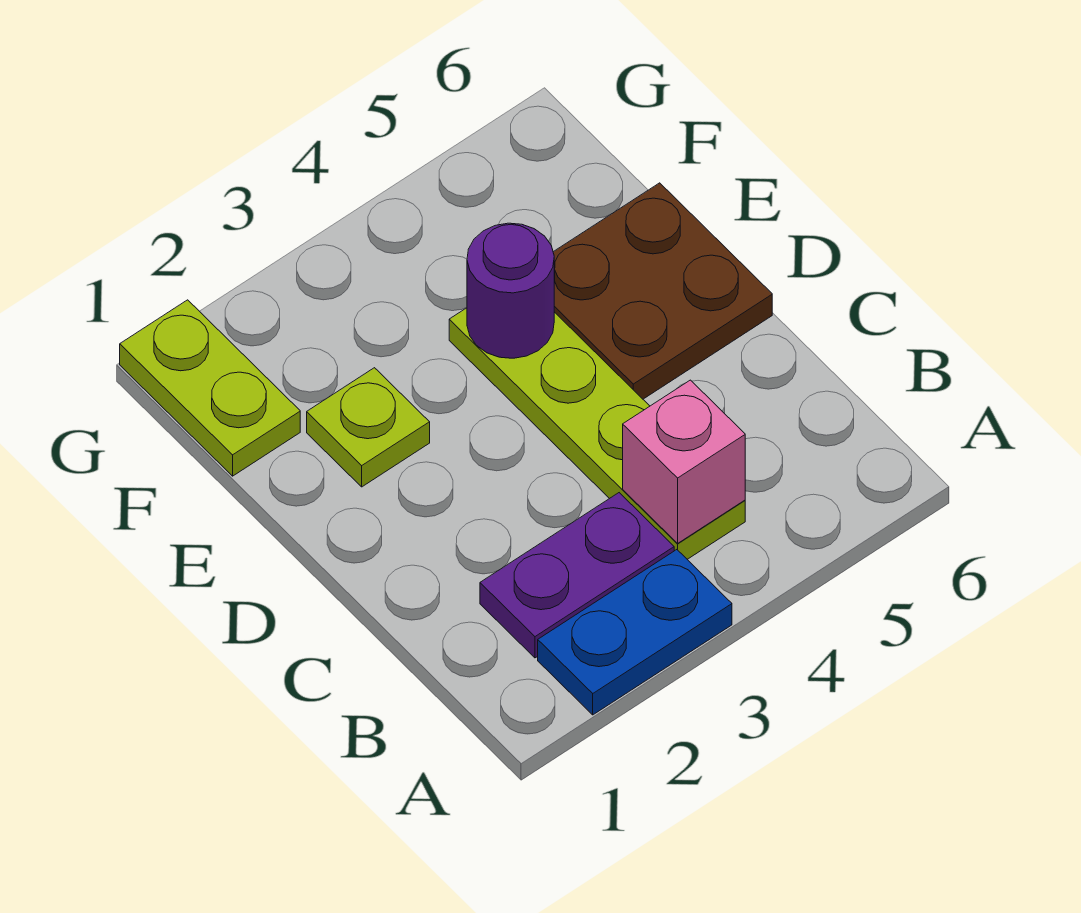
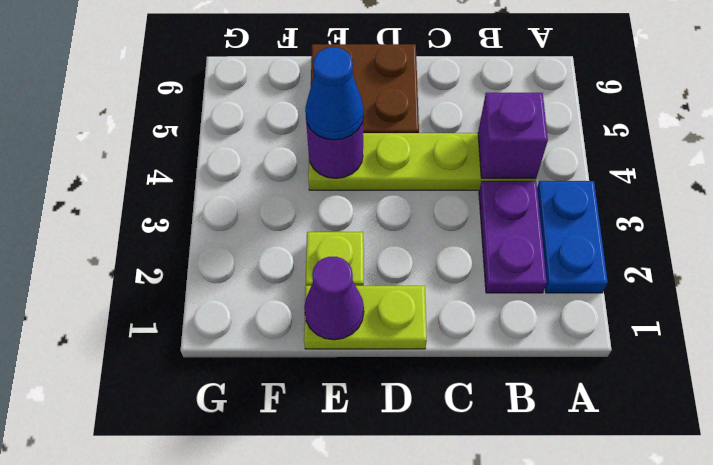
pink brick B4 level 2 -> purple brick B4 level 2
none -> purple cone E1 level 2
none -> blue cone E4 level 3
lime plate F1:G1 level 1 -> lime plate D1:E1 level 1

